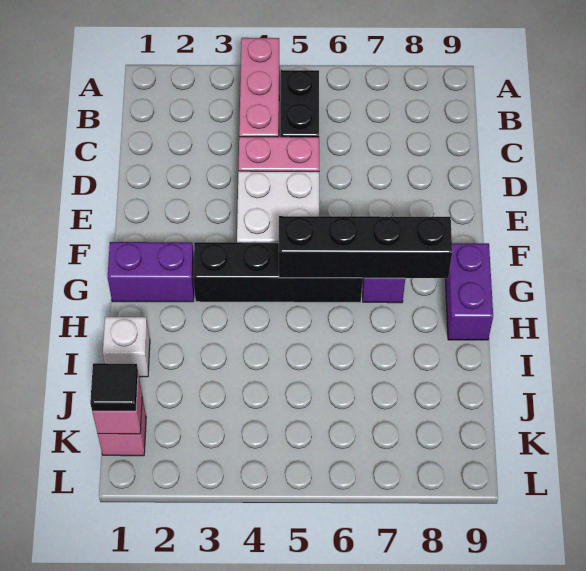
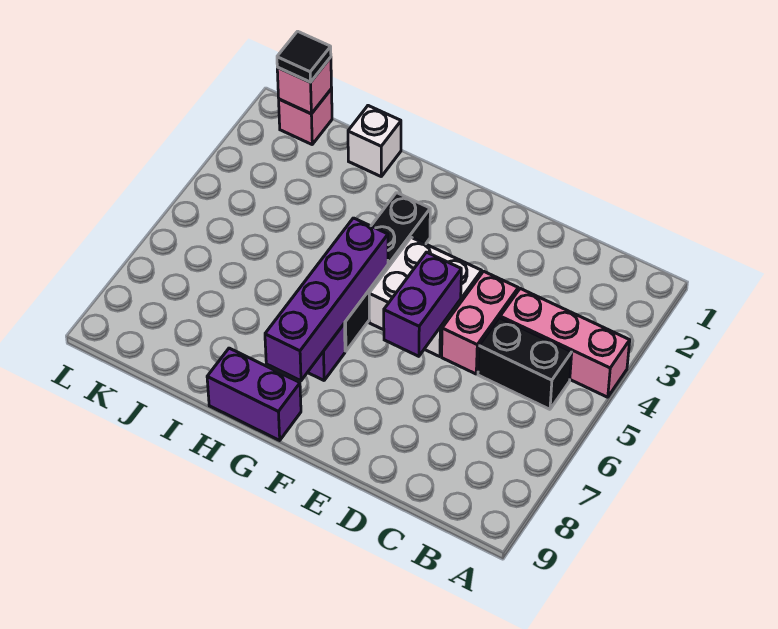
purple brick G1:G2 level 1 -> purple brick E5:E6 level 2
black brick G5:G8 level 2 -> purple brick G5:G8 level 2

